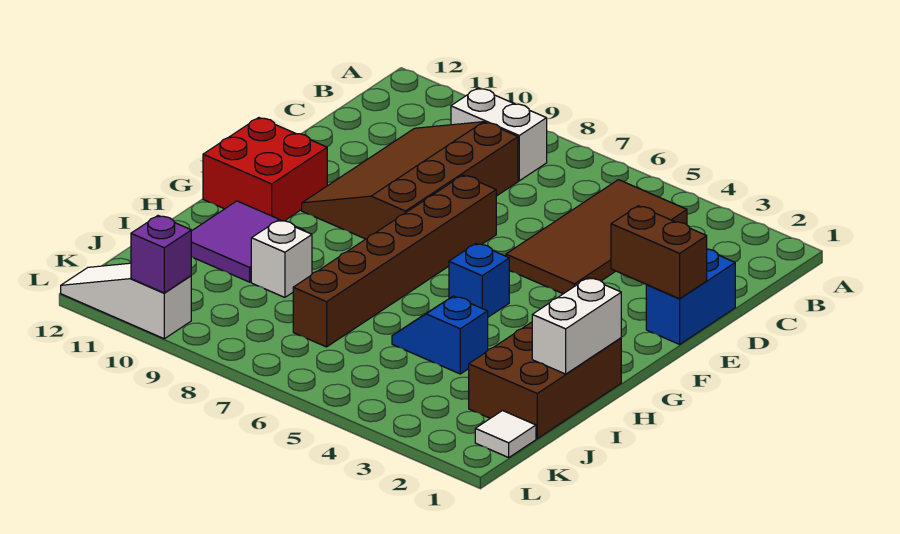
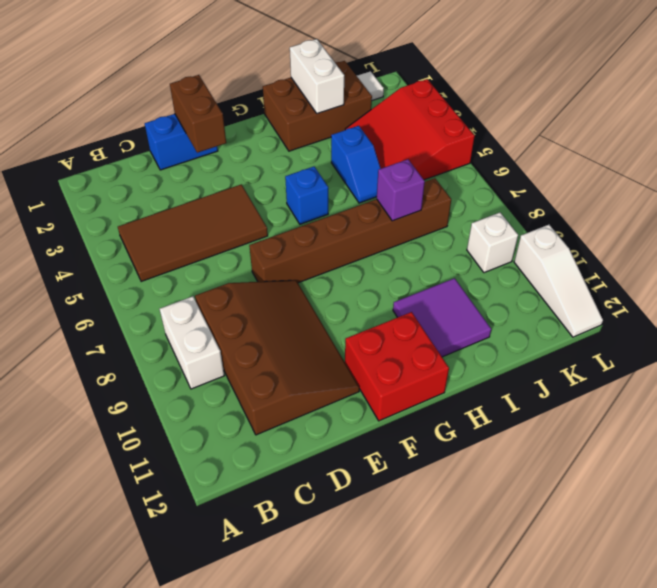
brown slope C8:F10 level 1 top 8 -> brown slope C8:E11 level 1 top C
white brick H1:I1 level 2 -> white brick I1:I2 level 2
white brick I9 level 1 -> white brick K9 level 1
none -> red slope J3:L5 level 1 top L
purple brick L10 level 2 -> purple brick I7 level 2

